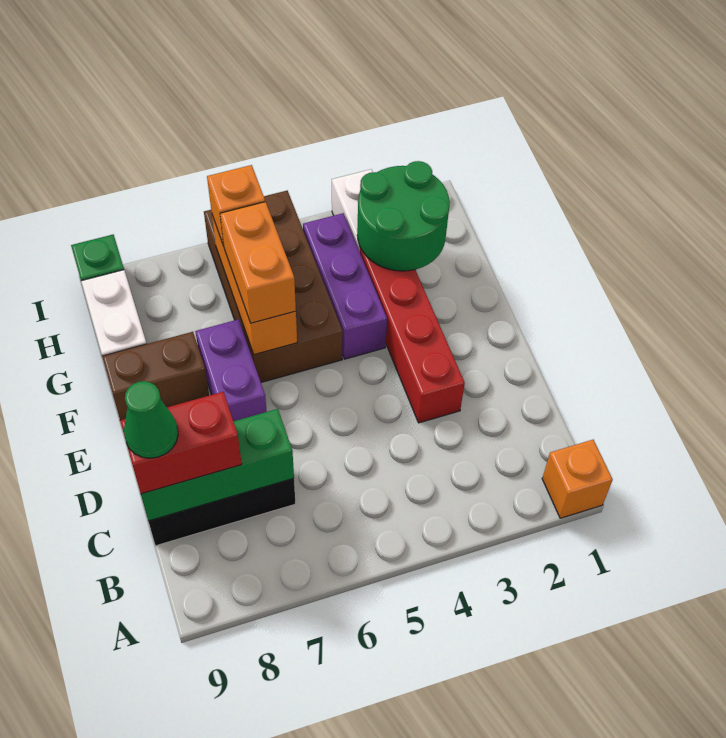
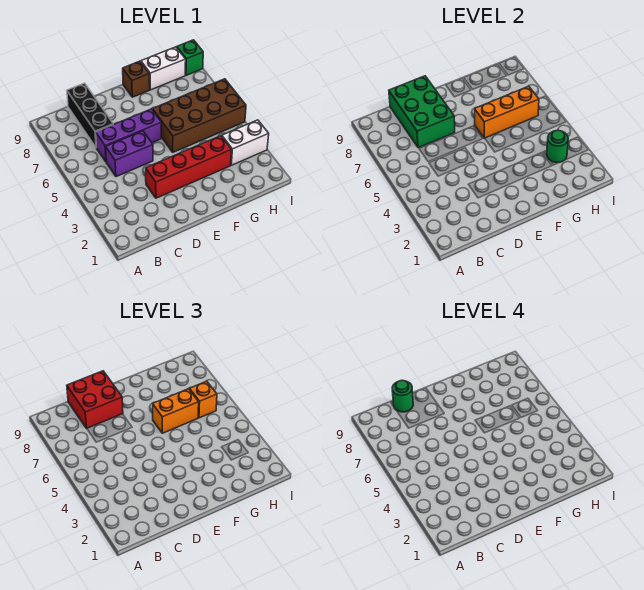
orange brick A1 level 1 -> none
green brick C7:C9 level 2 -> green brick C7:D9 level 2
red brick C8:C9 level 3 -> red brick C8:D9 level 3
green cone C9 level 4 -> green round brick C9 level 4
purple brick E7:F7 level 1 -> purple brick C5:D5 level 1
purple brick F4:H4 level 1 -> purple brick C6:E6 level 1
brown brick F8:F9 level 1 -> brown brick F9 level 1
green round brick G2:H3 level 2 -> green round brick H3 level 2

